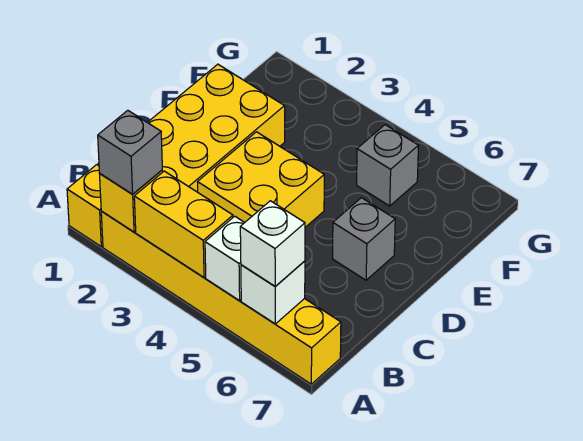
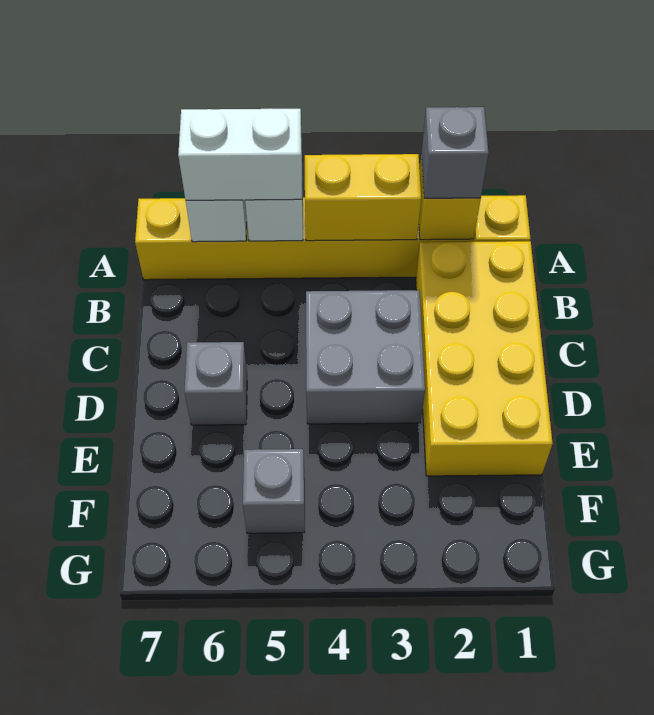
white brick A6 level 3 -> white brick A5:A6 level 3
yellow brick C3:D4 level 1 -> grey brick C3:D4 level 1

